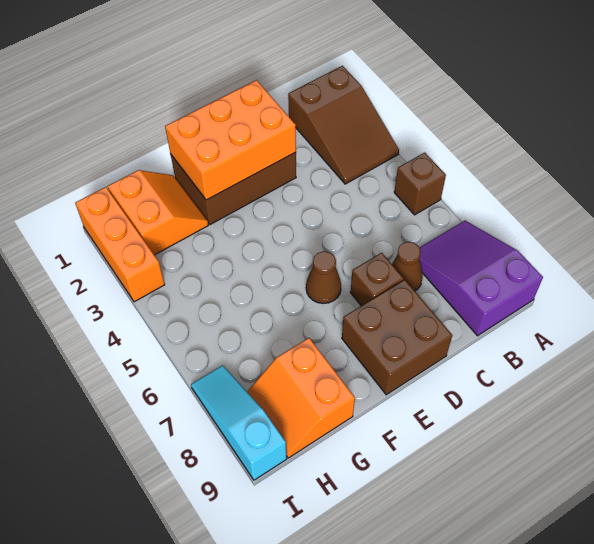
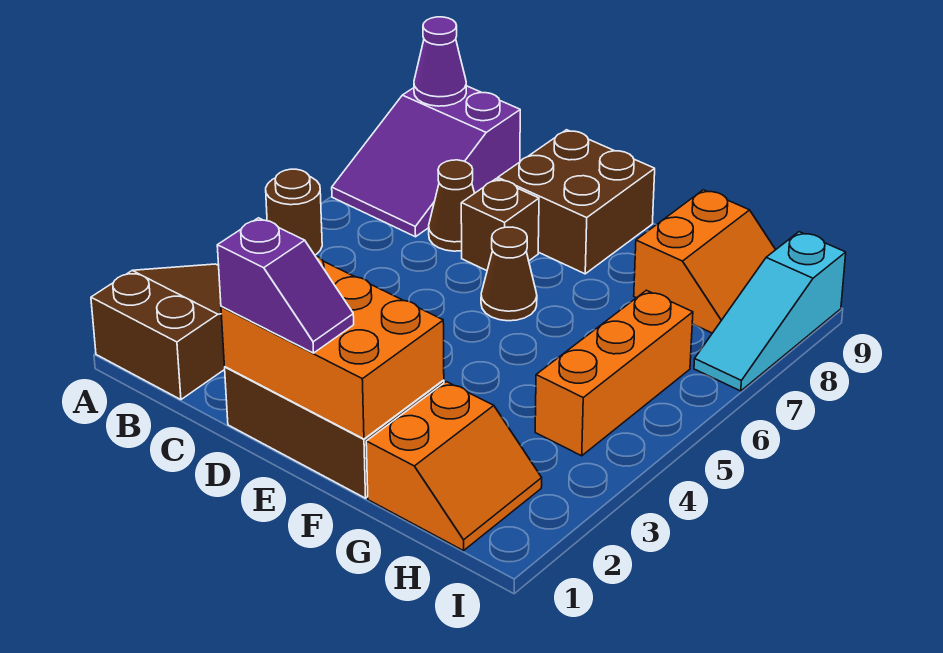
brown brick A5 level 1 -> brown round brick A5 level 1
none -> purple cone A9 level 2
none -> purple slope D1:E1 level 3 top D
orange slope G1:H2 level 1 top H -> orange slope G1:H2 level 1 top G
orange brick I1:I3 level 1 -> orange brick H4:H6 level 1

